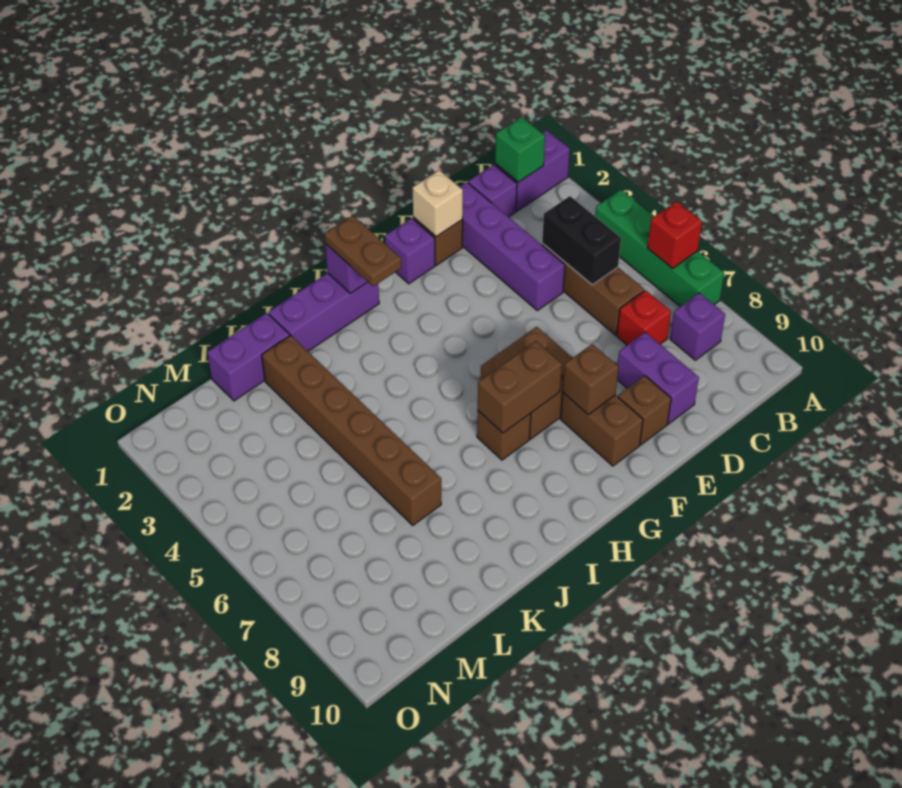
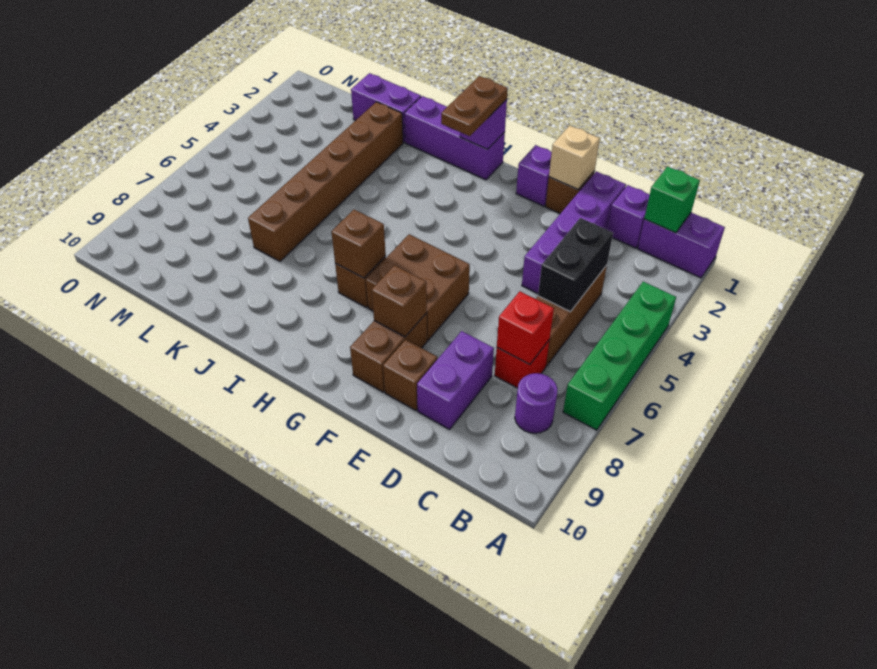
red brick A6 level 2 -> red brick C7 level 2
purple brick B8 level 1 -> purple round brick B8 level 1
brown brick G7:H7 level 2 -> brown brick H7 level 2

